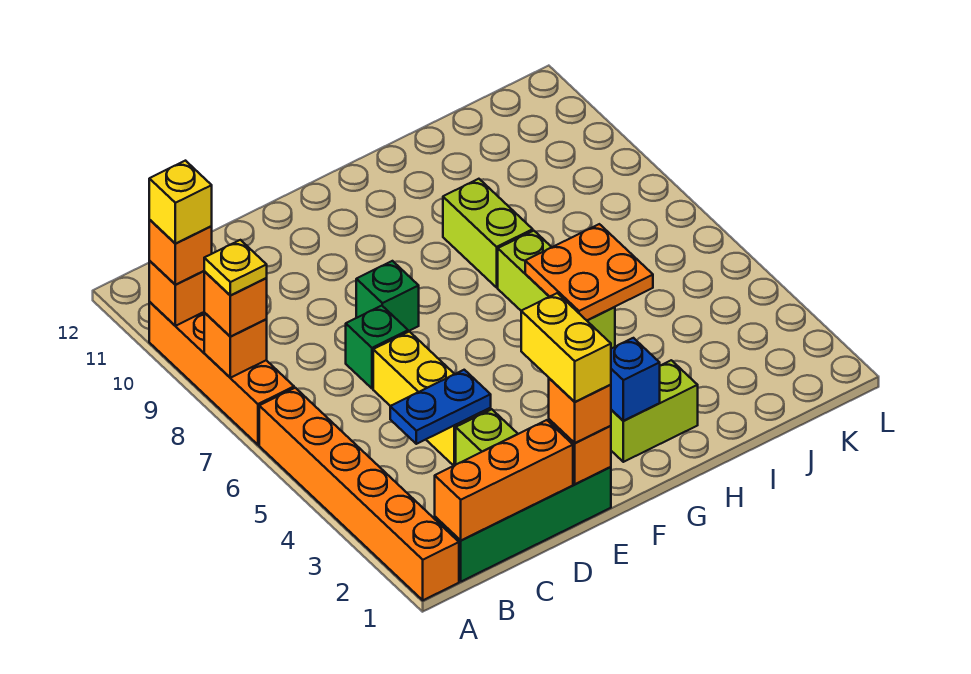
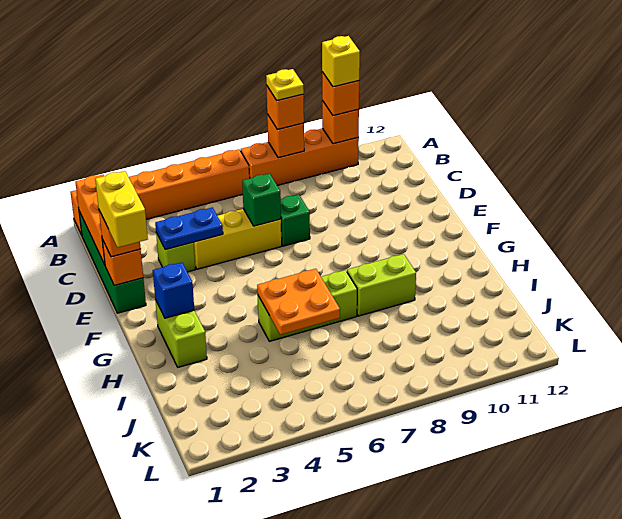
blue plate C4:D4 level 2 -> blue plate D3:D4 level 2
yellow brick E1:E2 level 4 -> yellow brick E1:F1 level 4
green brick E8 level 1 -> green brick D6 level 2

